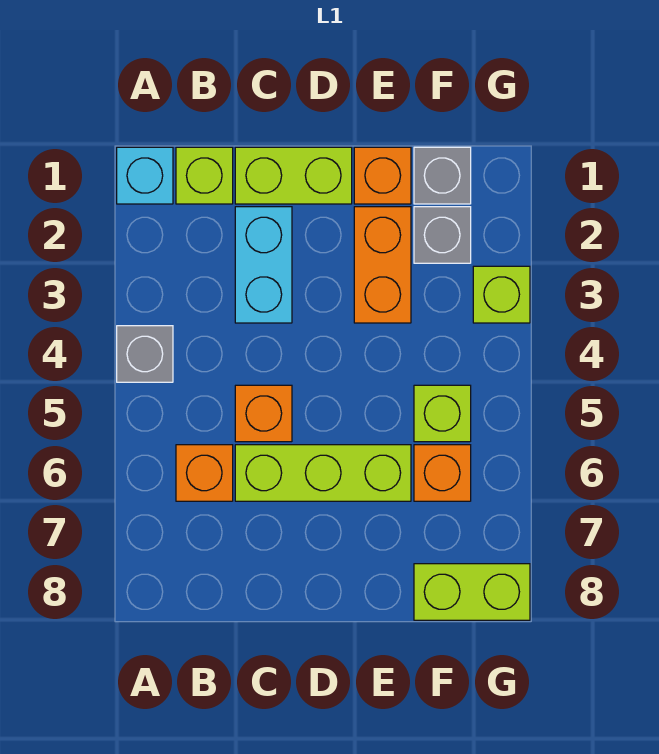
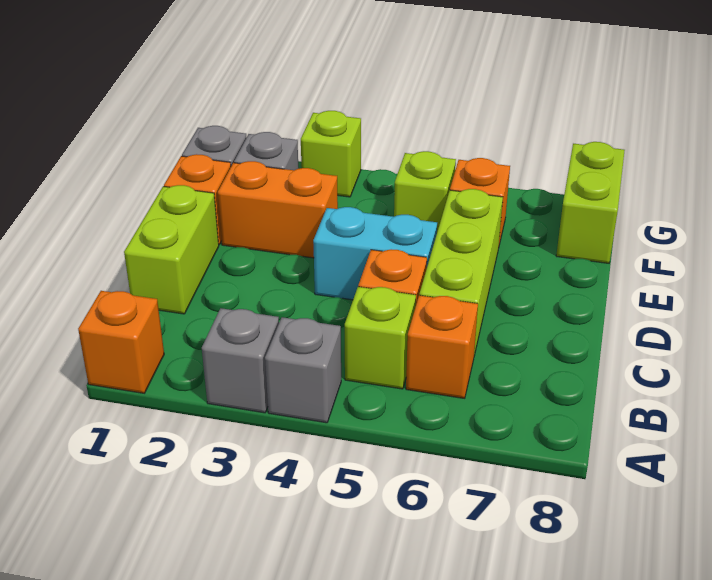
cyan brick A1 level 1 -> orange brick A1 level 1
none -> grey brick A3 level 1
lime brick B1 level 1 -> lime brick B5 level 1
cyan brick C2:C3 level 1 -> cyan brick D4:D5 level 1

